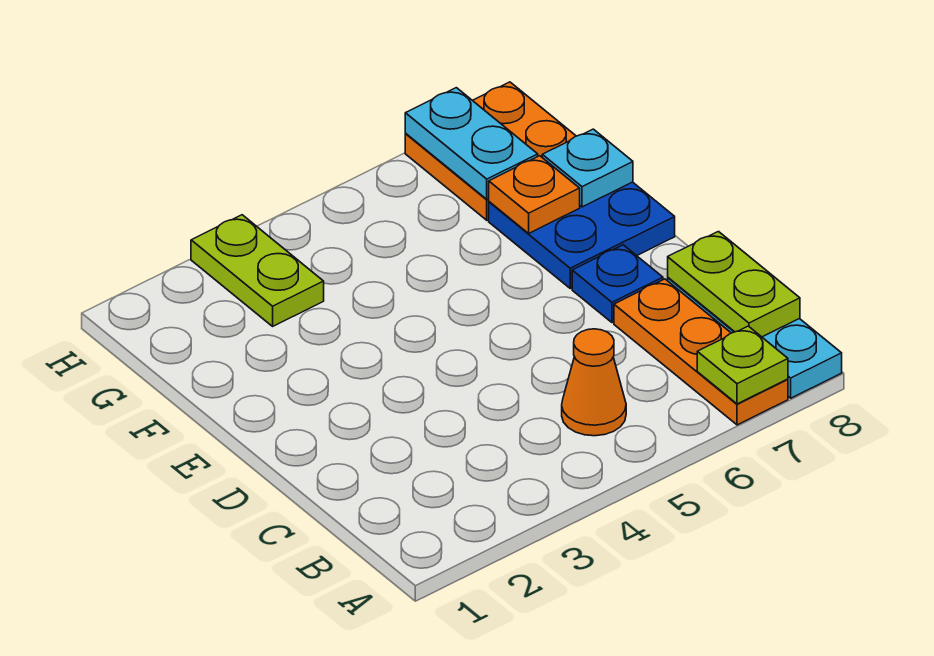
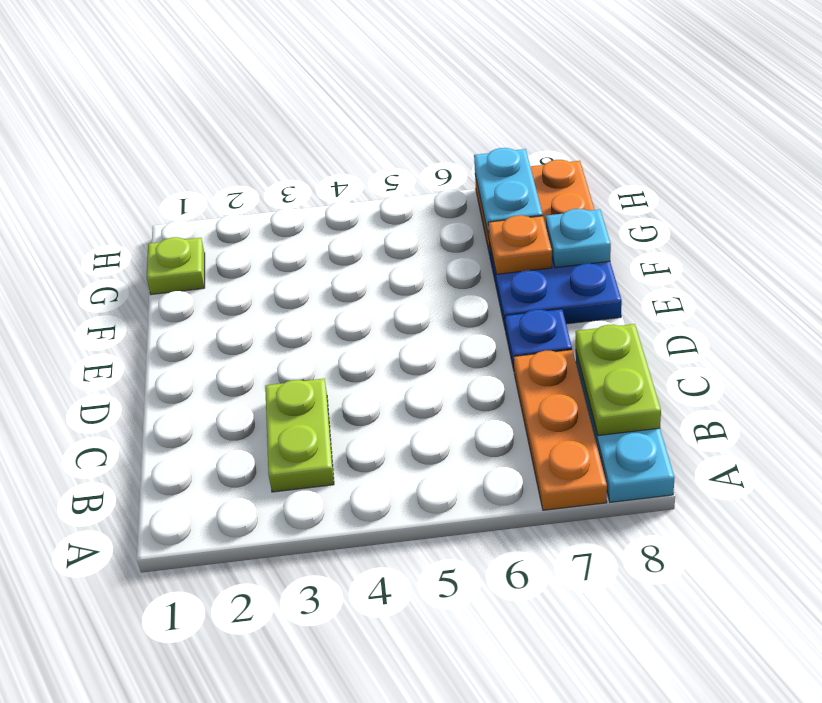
lime plate A7 level 2 -> lime plate G1 level 1
orange cone B5 level 1 -> none
lime plate G3:H3 level 1 -> lime plate B3:C3 level 1

